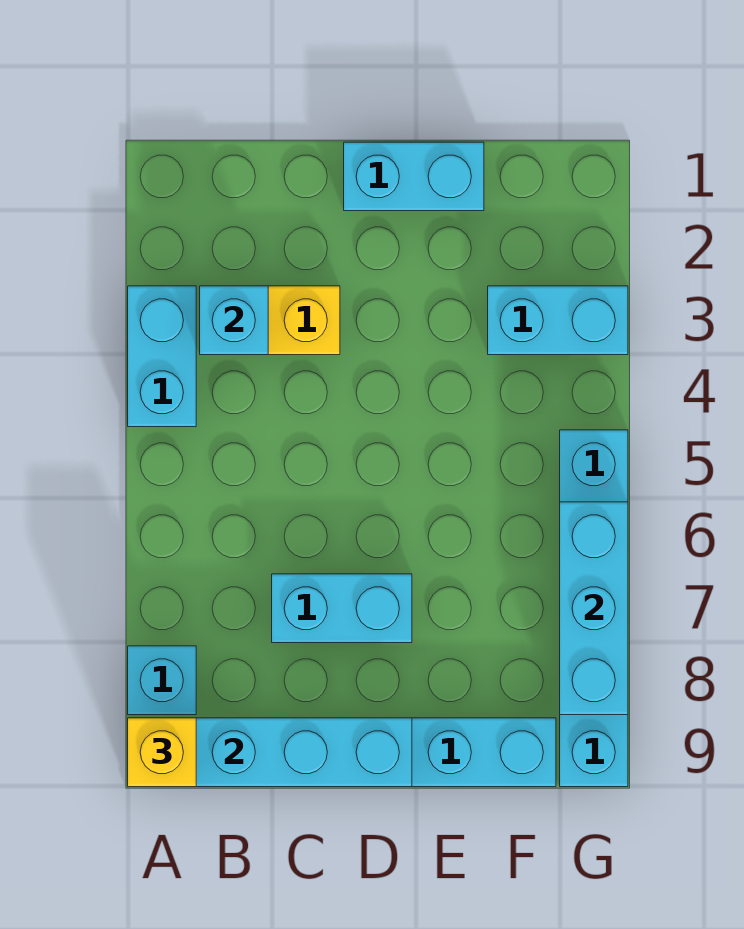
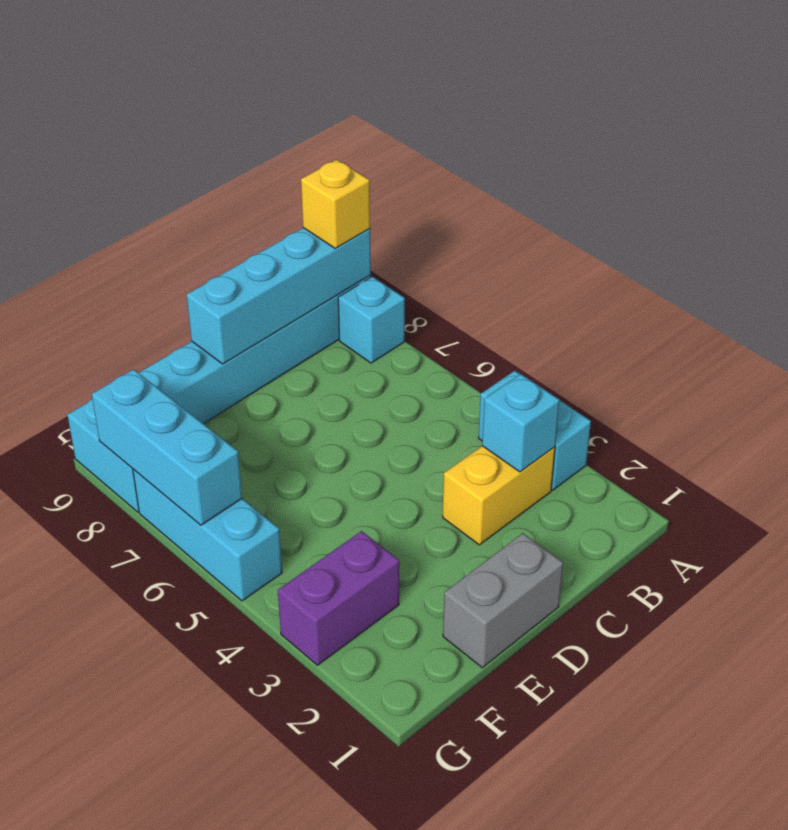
cyan brick C7:D7 level 1 -> none
cyan brick D1:E1 level 1 -> grey brick D1:E1 level 1
cyan brick F3:G3 level 1 -> purple brick F3:G3 level 1

